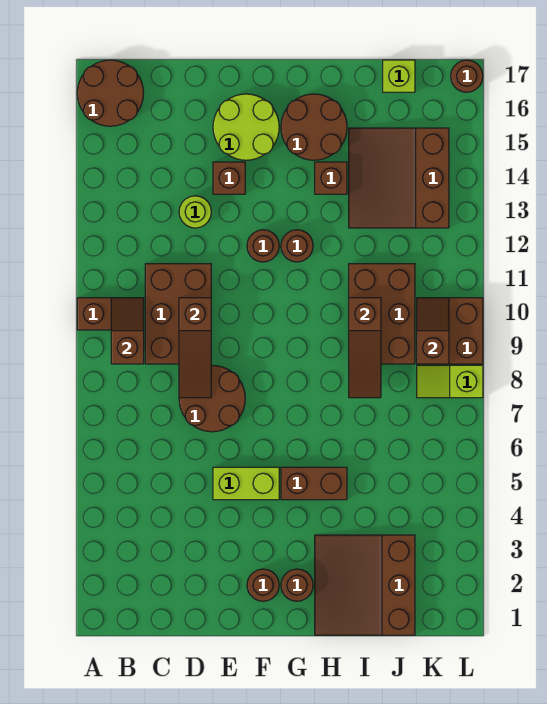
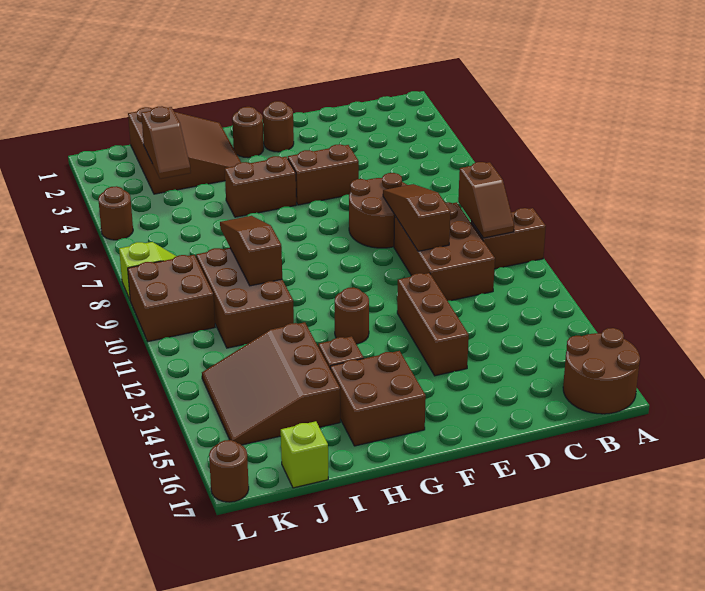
lime round brick D13 level 1 -> none
lime brick E5:F5 level 1 -> brown brick E5:F5 level 1
brown brick E14 level 1 -> brown brick E12:E14 level 1
lime round brick E15:F16 level 1 -> none
brown round brick F12 level 1 -> brown round brick L5 level 1
brown round brick G15:H16 level 1 -> brown brick G15:H16 level 1
brown slope I13:K15 level 1 top K -> brown slope I13:K15 level 1 top I
brown slope K9:K10 level 2 top 9 -> brown slope J3:J4 level 2 top 3

